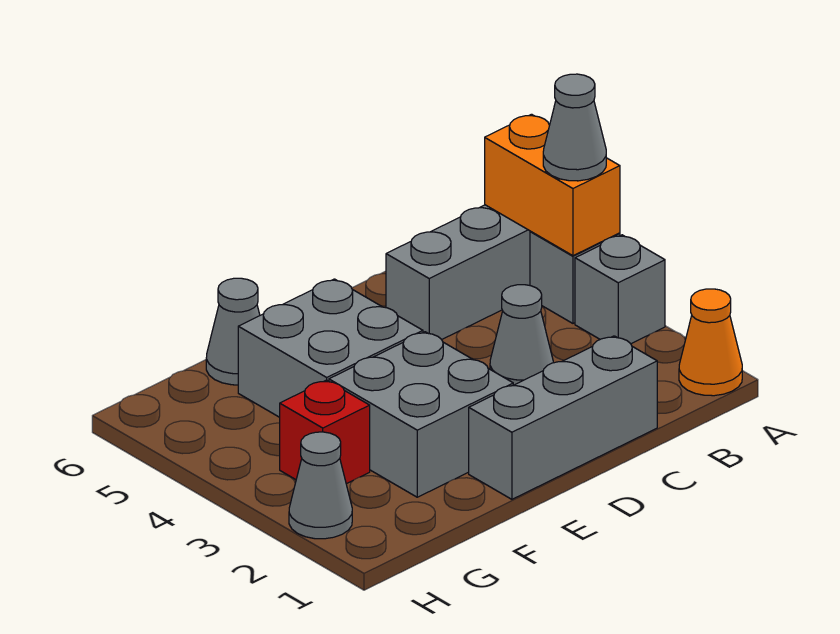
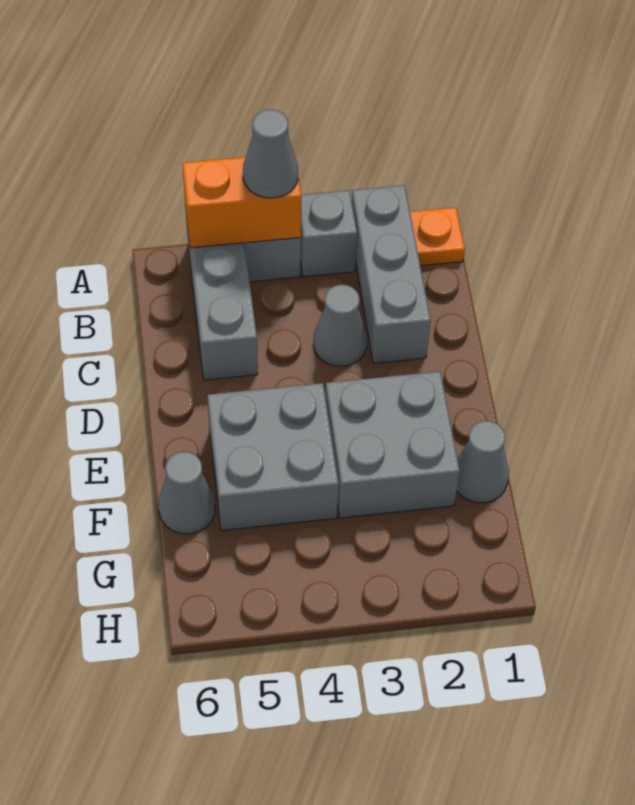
orange cone A1 level 1 -> orange plate A1 level 1
grey brick C1:E1 level 1 -> grey brick A2:C2 level 1
red brick G3 level 1 -> none
grey cone H2 level 1 -> grey cone F1 level 1

